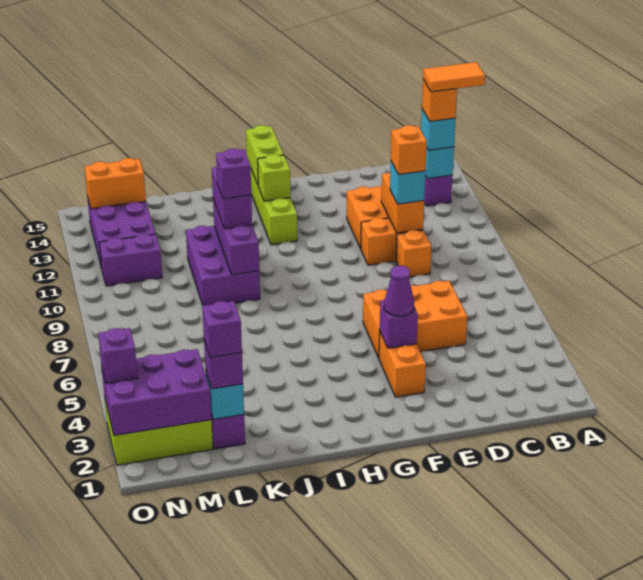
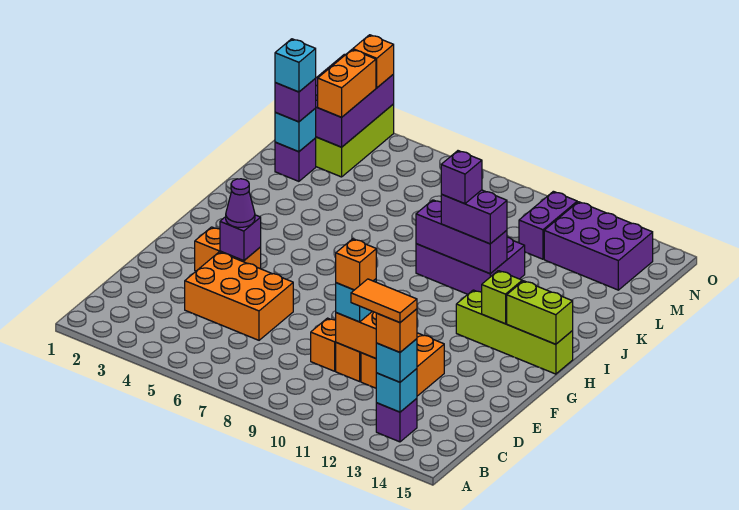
orange tile A13:B13 level 5 -> orange tile B12:B13 level 5
orange brick D5:F6 level 1 -> orange brick D4:E6 level 1
purple brick L2 level 4 -> cyan brick L2 level 4
orange brick M14:N14 level 2 -> orange brick M3:N3 level 3
purple brick O3 level 3 -> orange brick O3 level 3

